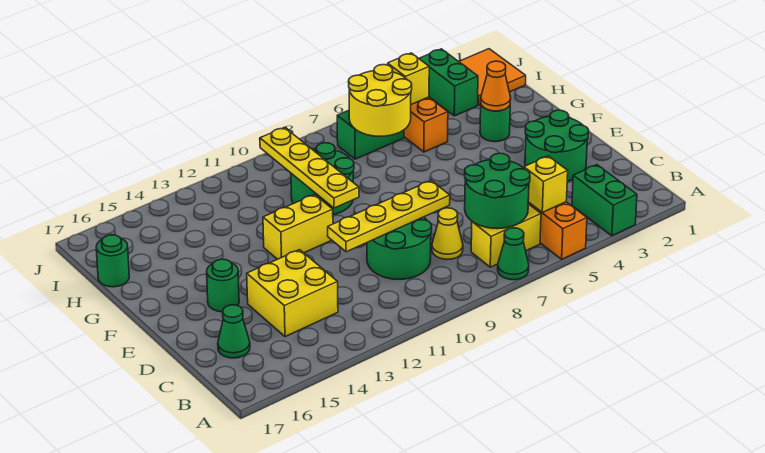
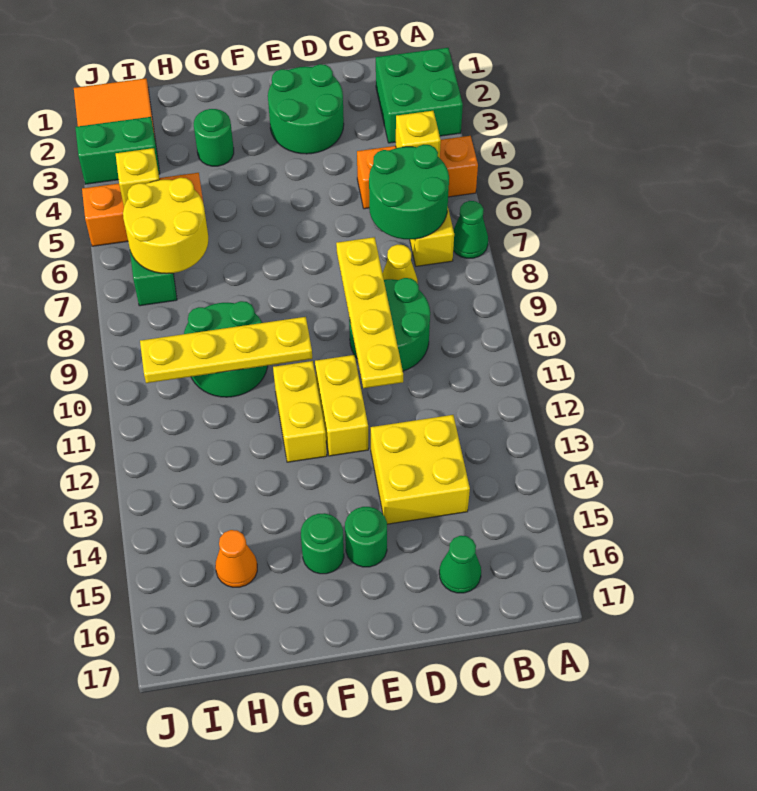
green brick A3:B3 level 1 -> green brick A2:B3 level 1
none -> yellow brick E11:E12 level 1
orange cone G3 level 2 -> orange cone H15 level 1
green round brick H17 level 1 -> green round brick F15 level 1

